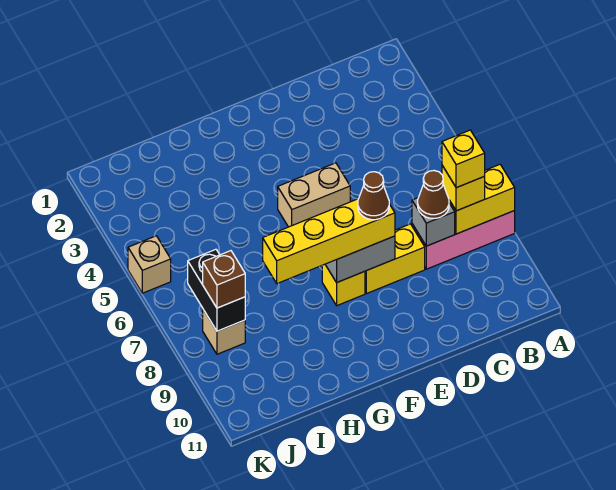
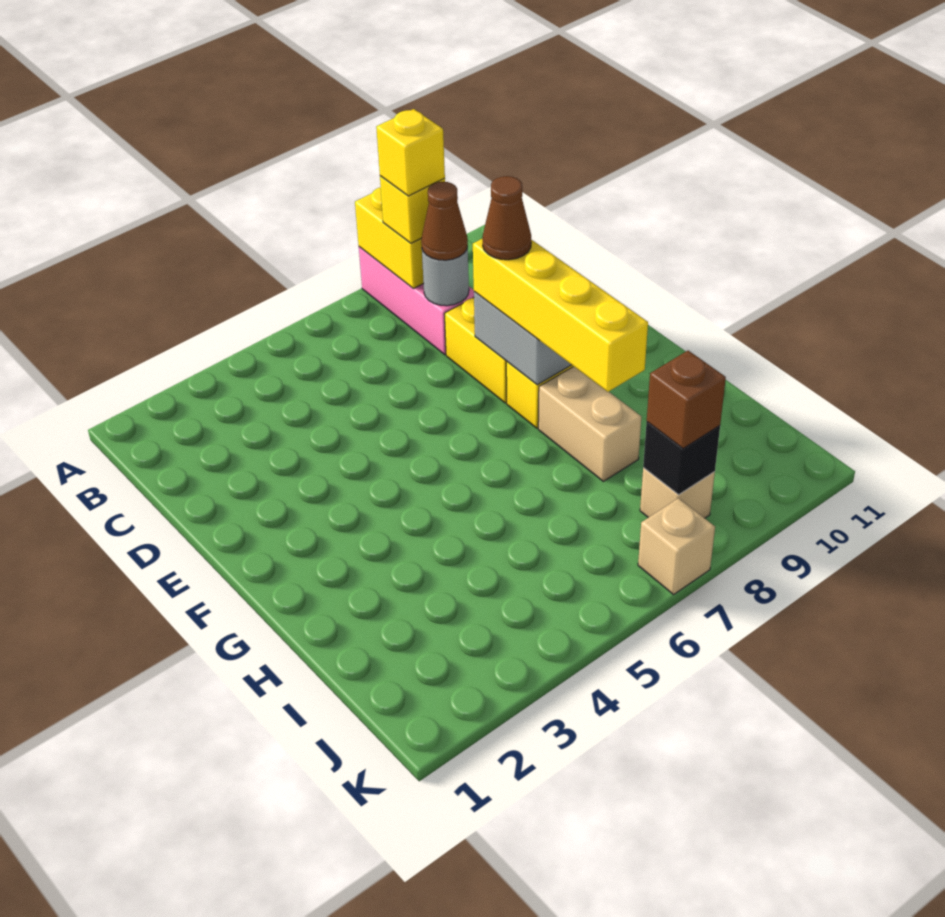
grey brick C8 level 2 -> grey round brick C8 level 2
tan brick E5:F5 level 1 -> tan brick G8:H8 level 1
black brick J7:J8 level 2 -> black brick J8 level 2
tan brick K5 level 1 -> tan brick K7 level 1

